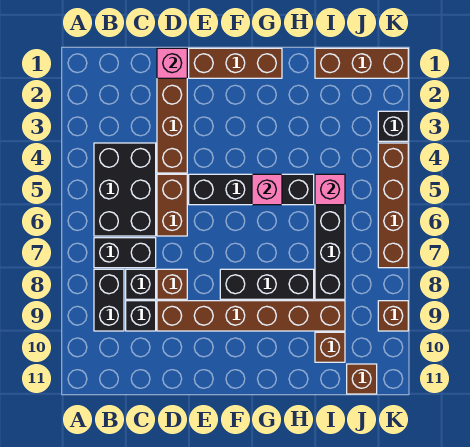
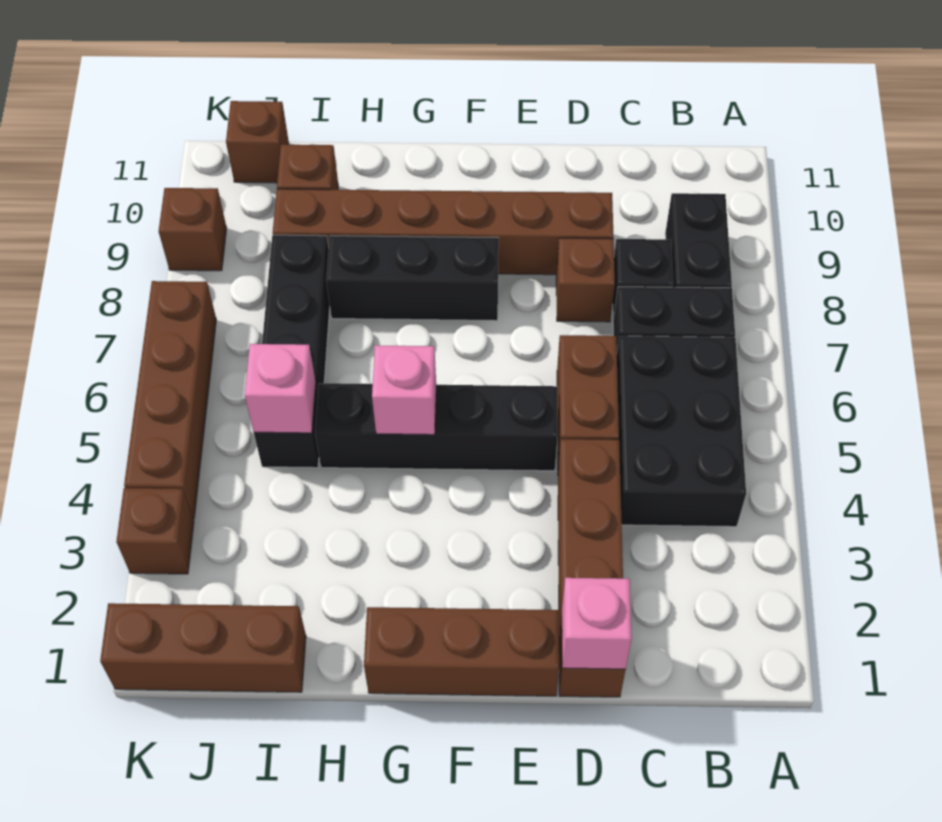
black brick C9 level 1 -> none
black brick K3 level 1 -> brown brick K3 level 1

